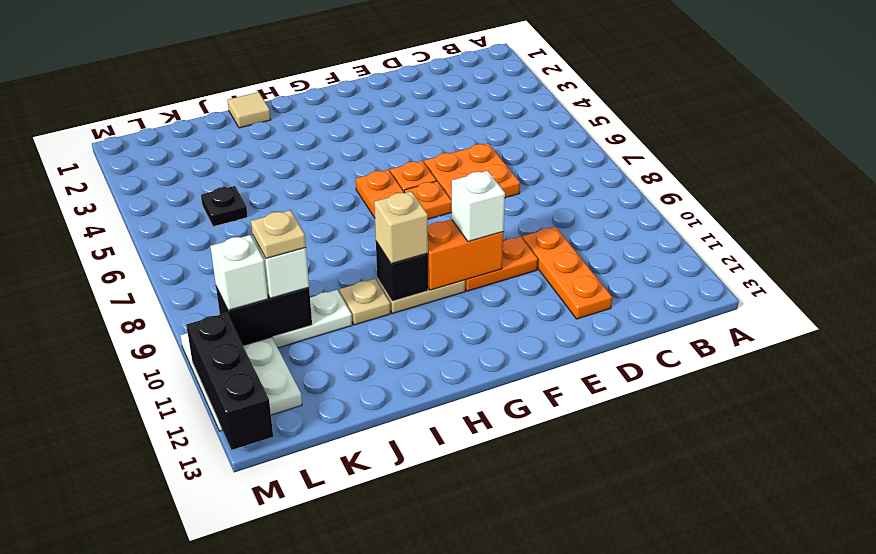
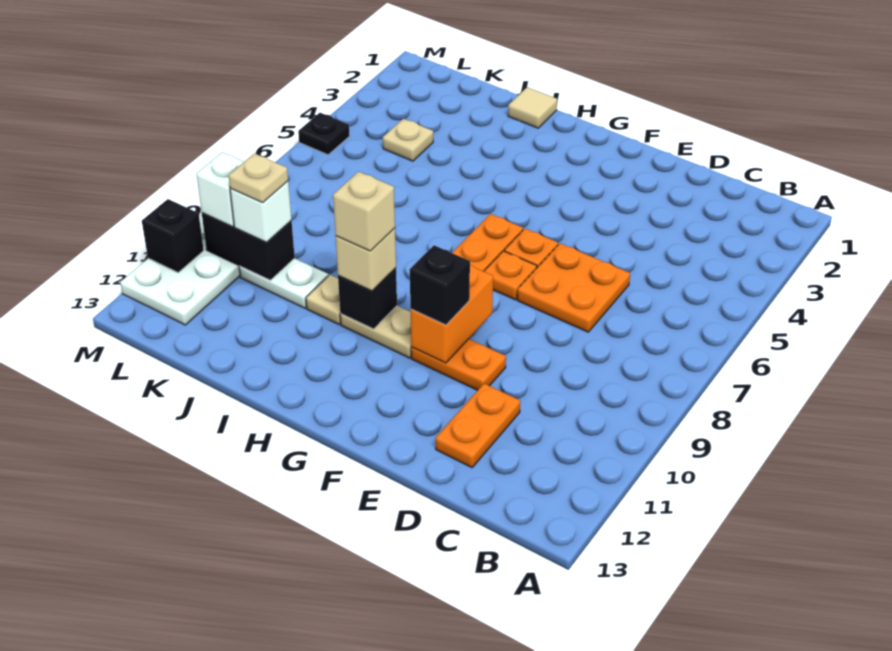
orange plate D10:D12 level 1 -> orange plate D11:D12 level 1
orange brick F10:G10 level 2 -> orange brick F9:F10 level 2
white brick F10 level 3 -> black brick F10 level 3
none -> tan brick H10 level 4
none -> tan plate K4 level 1
black plate K5 level 1 -> black plate M5 level 1
black brick M11:M13 level 2 -> black brick M11 level 2

